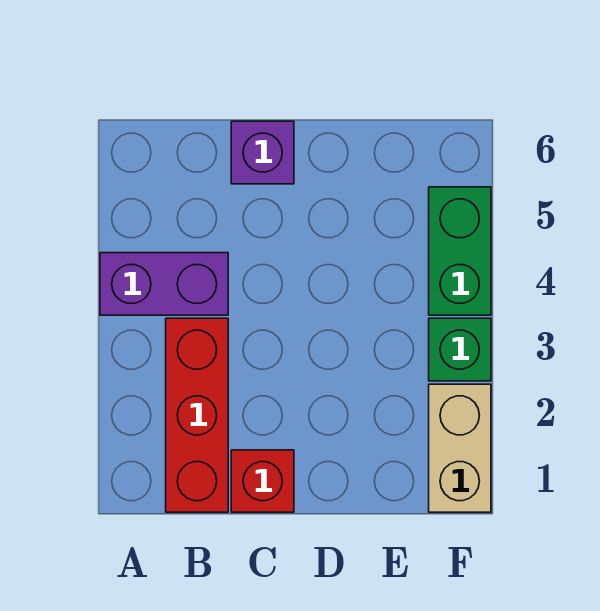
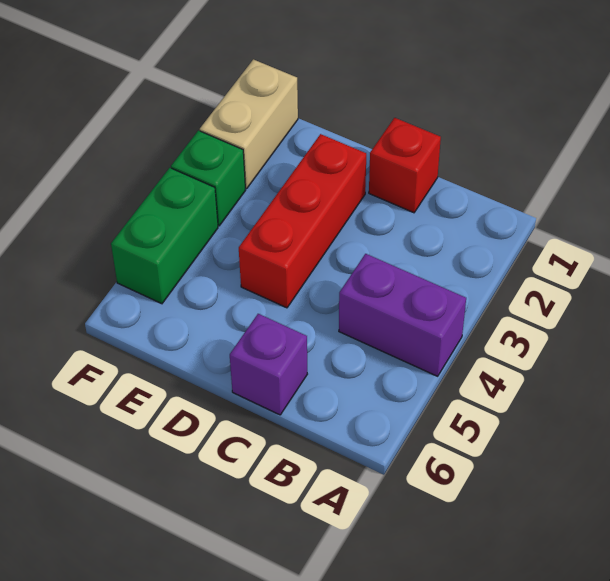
red brick B1:B3 level 1 -> red brick D2:D4 level 1

